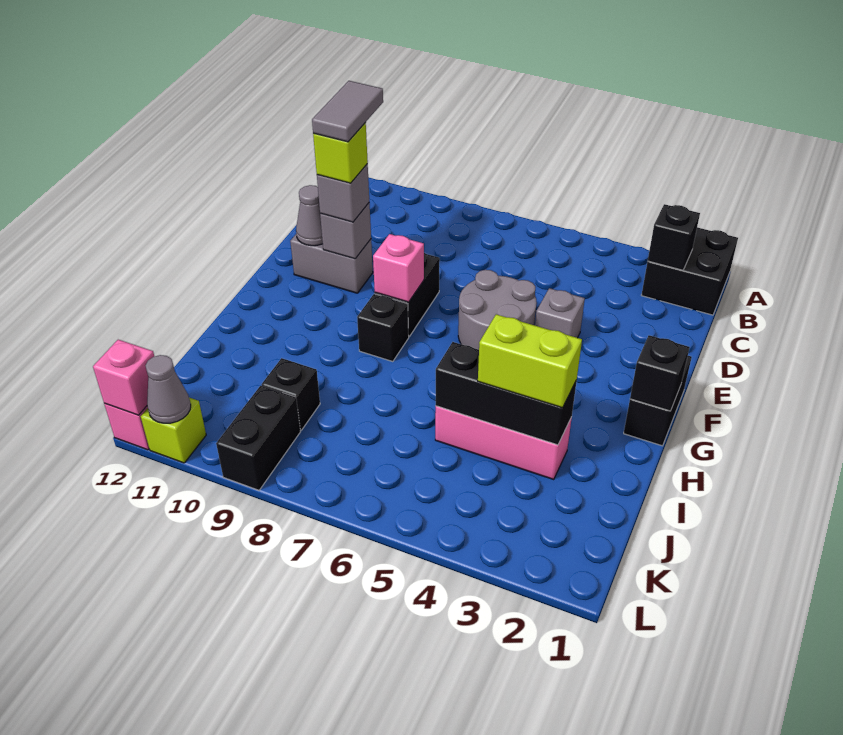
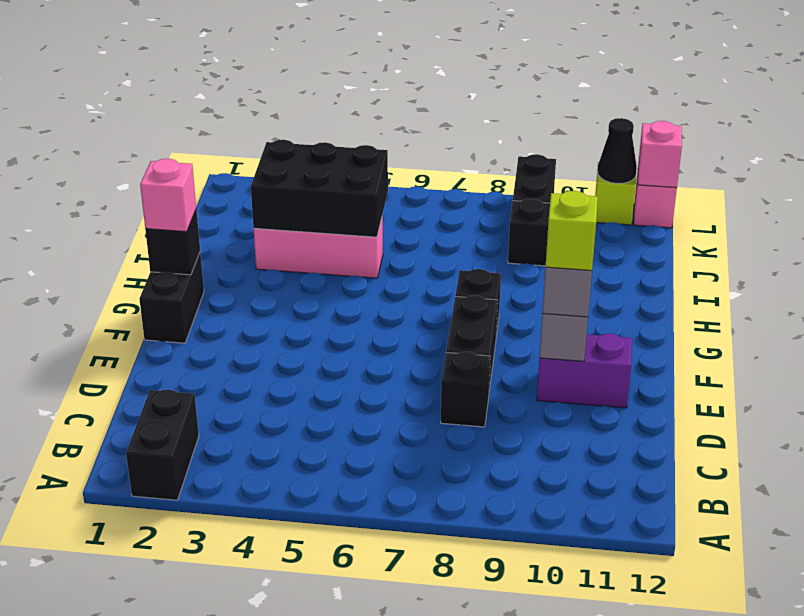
black brick A1:B2 level 1 -> black brick A2:B2 level 1
black brick B2 level 2 -> black brick D8 level 1
grey tile D10:E10 level 5 -> none
grey brick E4 level 1 -> none
grey round brick E5:F6 level 1 -> none
grey brick E10:E11 level 1 -> purple brick E10:E11 level 1
grey cone E11 level 2 -> none
pink brick F8 level 2 -> pink brick G1 level 3
black brick I3:I5 level 2 -> black brick I3:J5 level 2
lime brick I3:I4 level 3 -> none
grey cone L11 level 2 -> black cone L11 level 2

